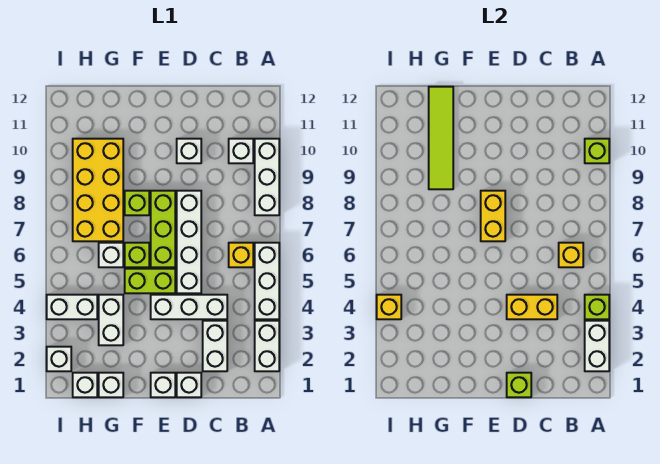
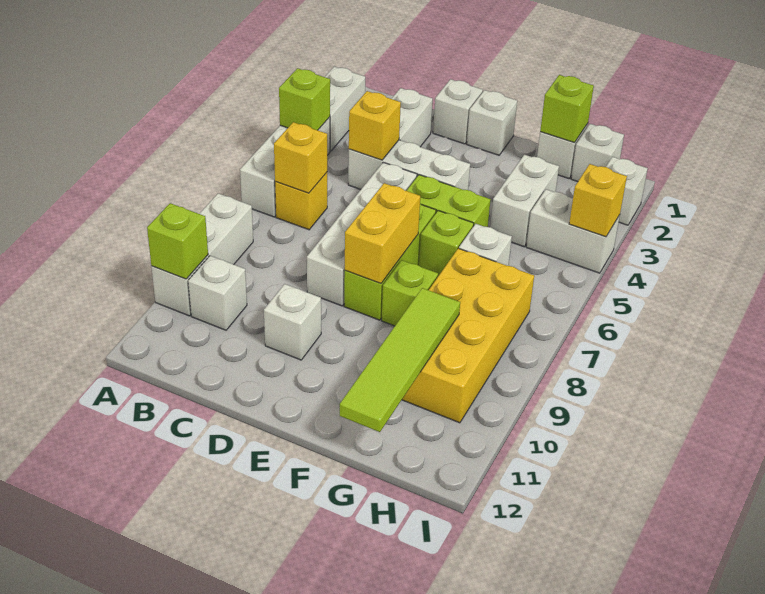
white brick A2:A3 level 2 -> none
yellow brick C4:D4 level 2 -> yellow brick C4 level 2
lime brick D1 level 2 -> lime brick G1 level 2

